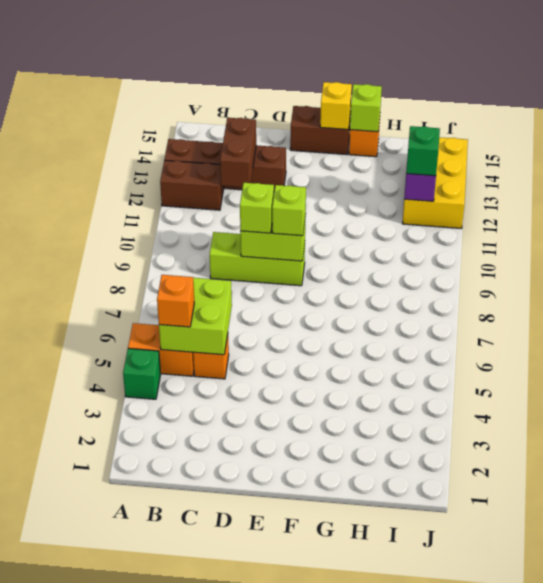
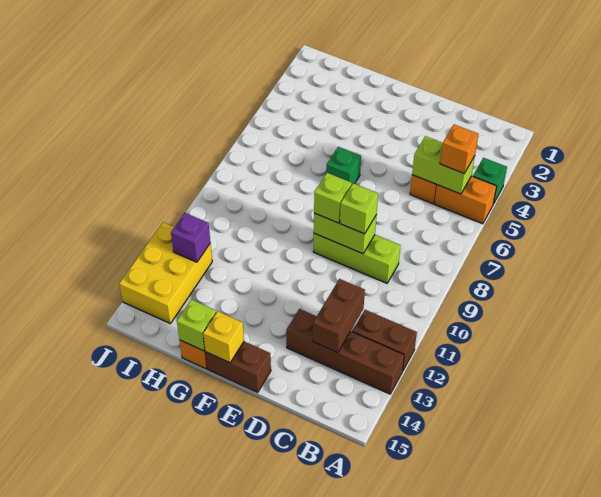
lime brick B5:C6 level 2 -> lime brick B5:C5 level 2
green brick I12 level 3 -> green brick F6 level 1

